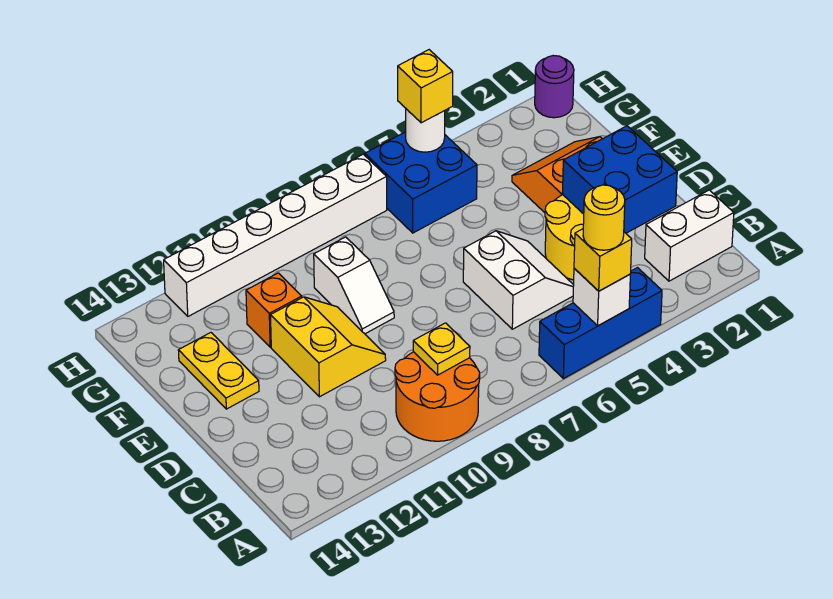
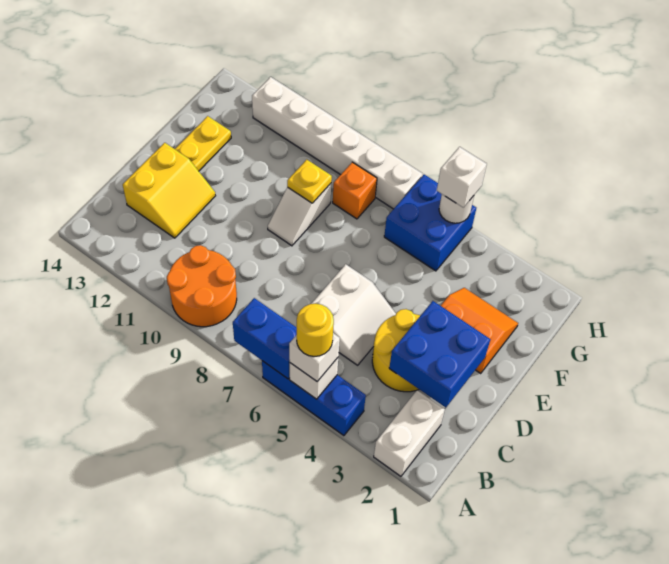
yellow brick A5 level 3 -> white brick A5 level 3
none -> blue brick A6:A7 level 2
white brick B1:B2 level 1 -> white brick A2:B2 level 1
yellow plate B9 level 2 -> yellow plate F9 level 2
yellow slope D10:E11 level 1 top 11 -> yellow slope C12:D13 level 1 top 13
orange brick F11 level 1 -> orange brick G8 level 1
purple round brick H1 level 1 -> none
yellow brick H5 level 3 -> white brick H5 level 3

